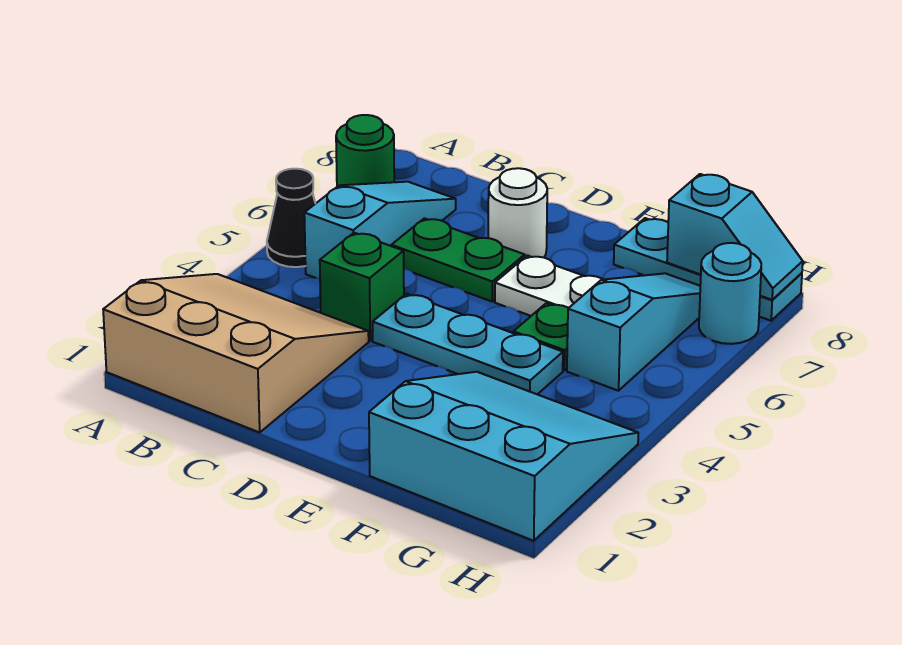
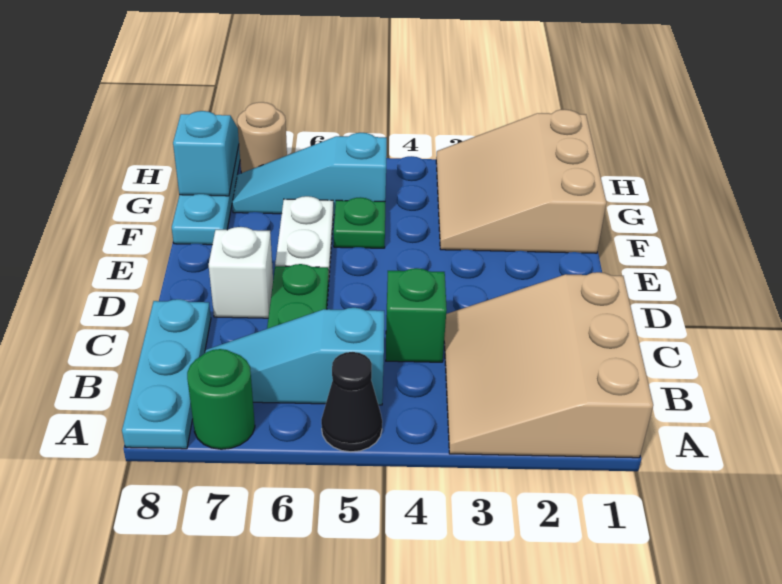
cyan plate D4:F4 level 1 -> cyan plate A8:C8 level 1
white round brick D7 level 1 -> white brick D7 level 1
cyan slope F1:H3 level 1 top 1 -> tan slope F1:H3 level 1 top 1
cyan round brick H7 level 1 -> tan round brick H7 level 1

